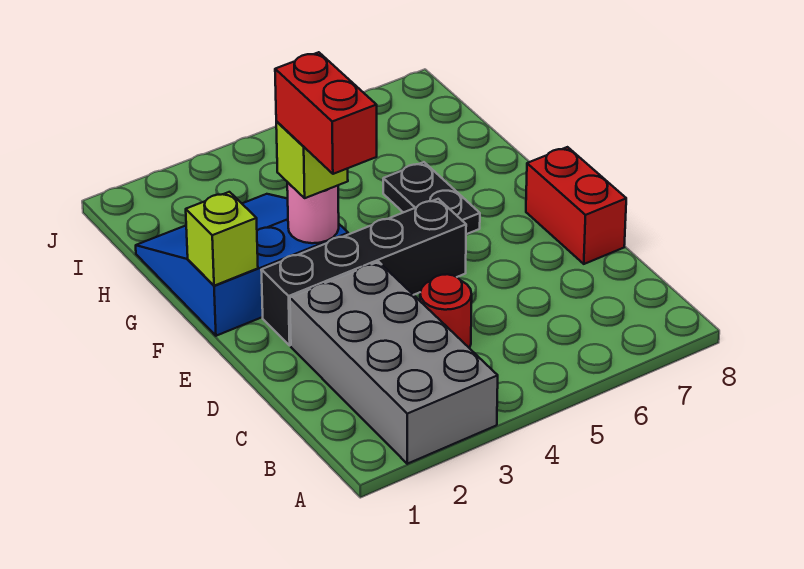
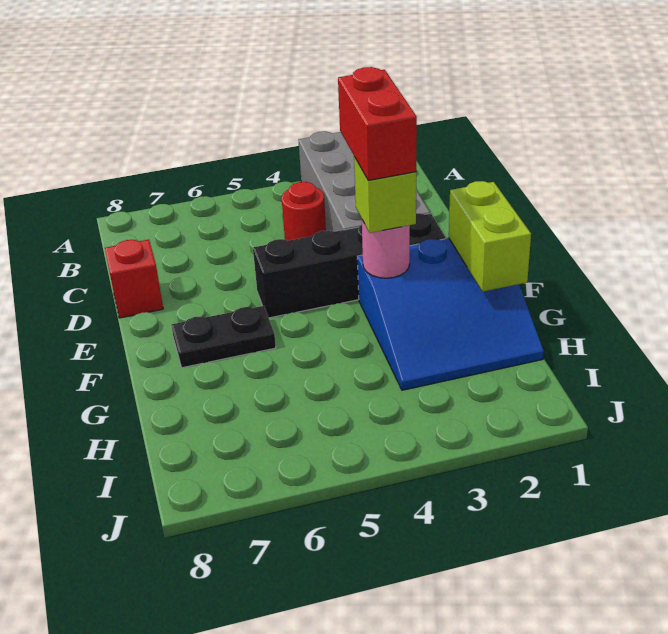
red brick D8:E8 level 1 -> red brick D8 level 1
lime brick F1 level 2 -> lime brick F1:G1 level 2
black plate F6:G6 level 1 -> black plate F6:F7 level 1

